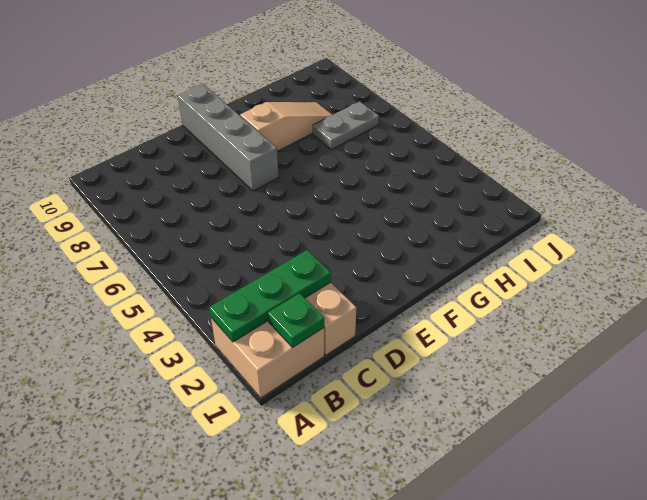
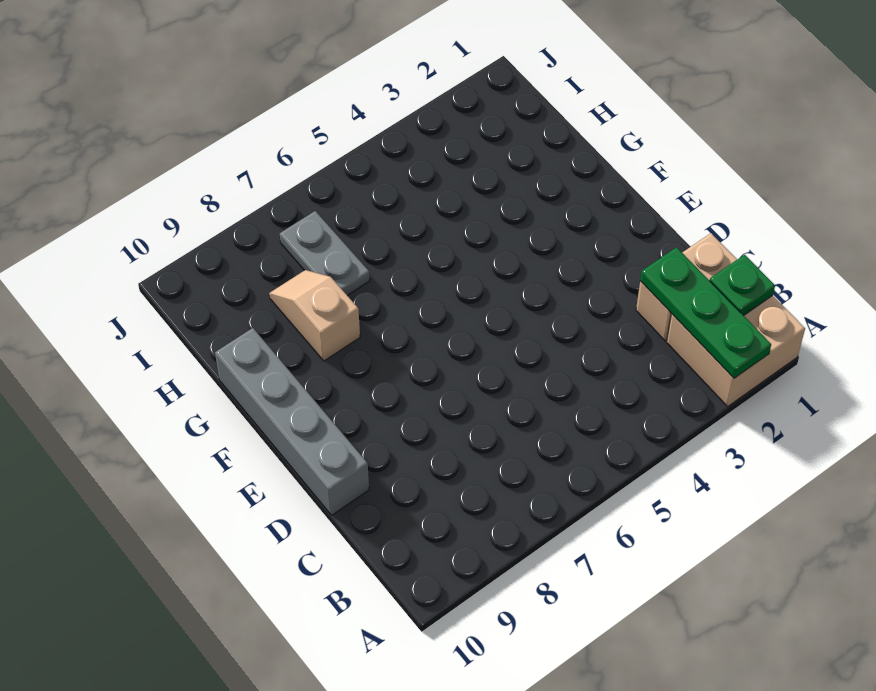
grey brick E7:E10 level 1 -> grey brick D10:G10 level 1
tan slope F8:H8 level 1 top F -> tan slope G8:H8 level 1 top G

